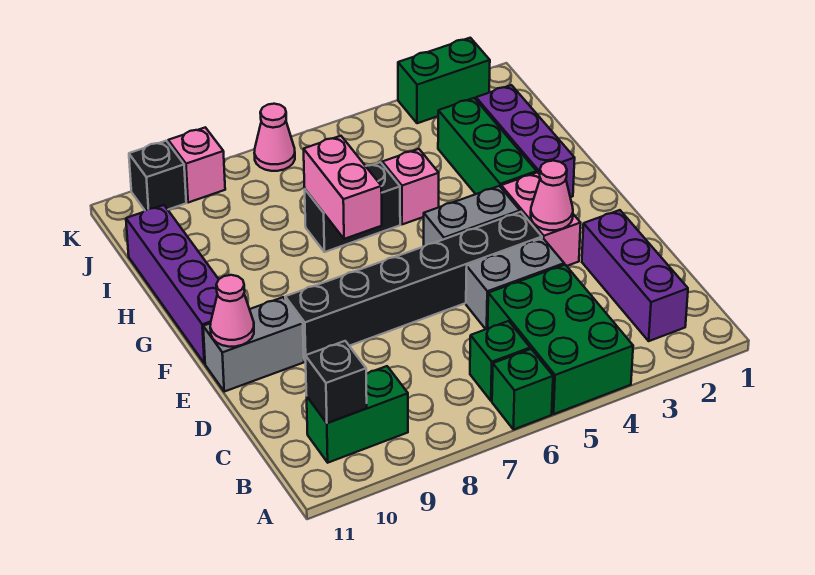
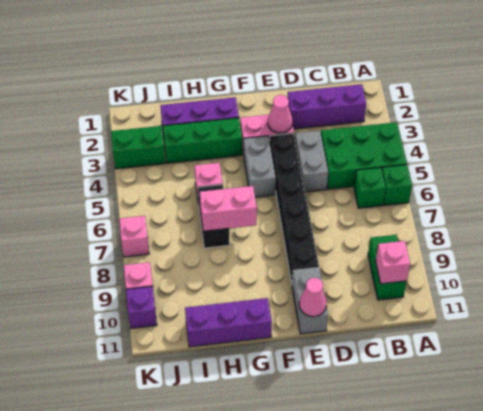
black brick B10 level 2 -> pink brick B10 level 2
purple brick F11:I11 level 1 -> purple brick G11:I11 level 1
green brick K2:K3 level 1 -> green brick J3:K3 level 1
pink cone K7 level 1 -> pink brick K7 level 1
black brick K10 level 1 -> purple brick K10 level 1

